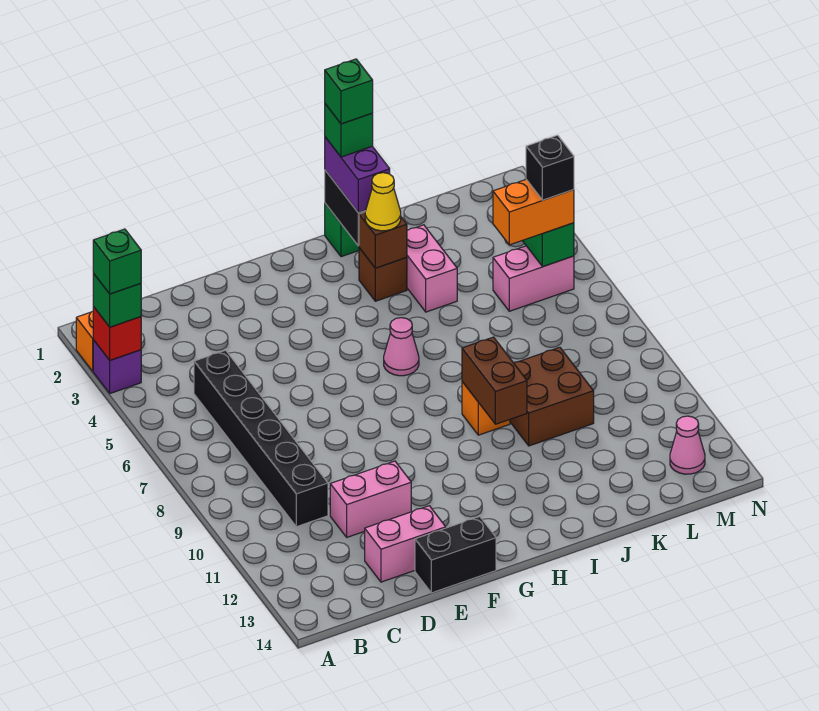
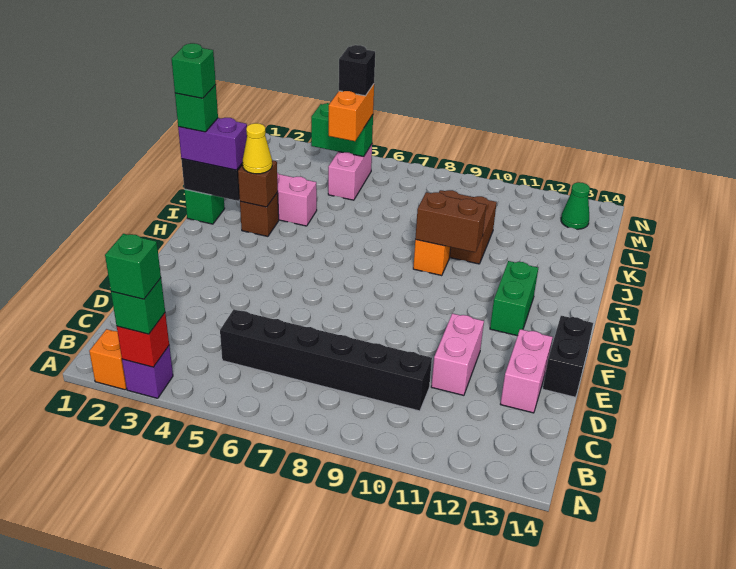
none -> green brick G12:H12 level 1
pink cone H6 level 1 -> none
pink cone M13 level 1 -> green cone M13 level 1

